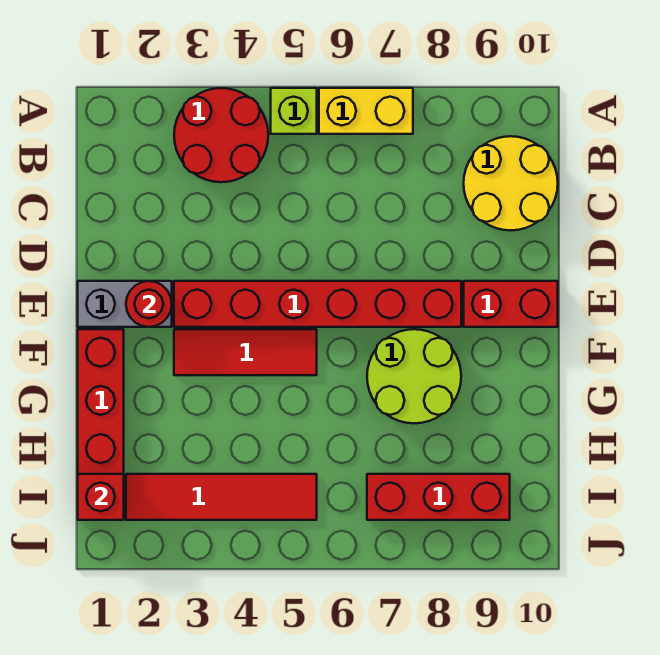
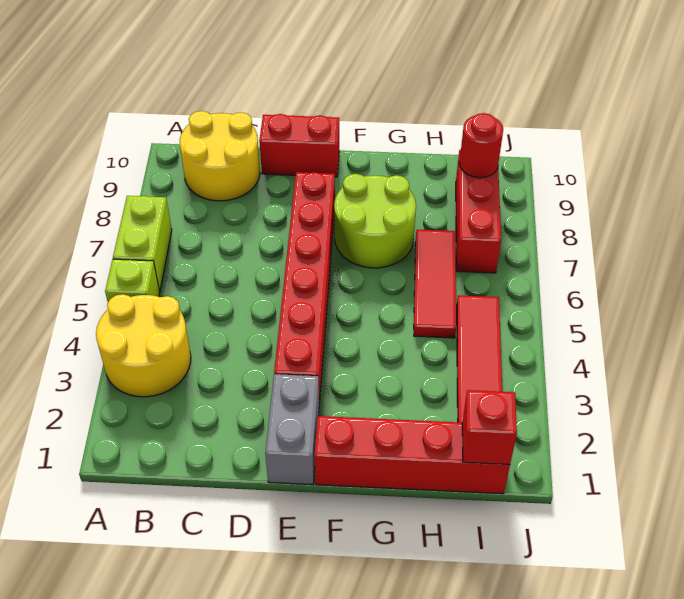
red round brick A3:B4 level 1 -> yellow round brick A3:B4 level 1
yellow brick A6:A7 level 1 -> lime brick A6:A7 level 1
red round brick E2 level 2 -> red round brick I9 level 2
red brick E9:E10 level 1 -> red brick D10:E10 level 1
red tile F3:F5 level 1 -> red tile H5:H7 level 1

